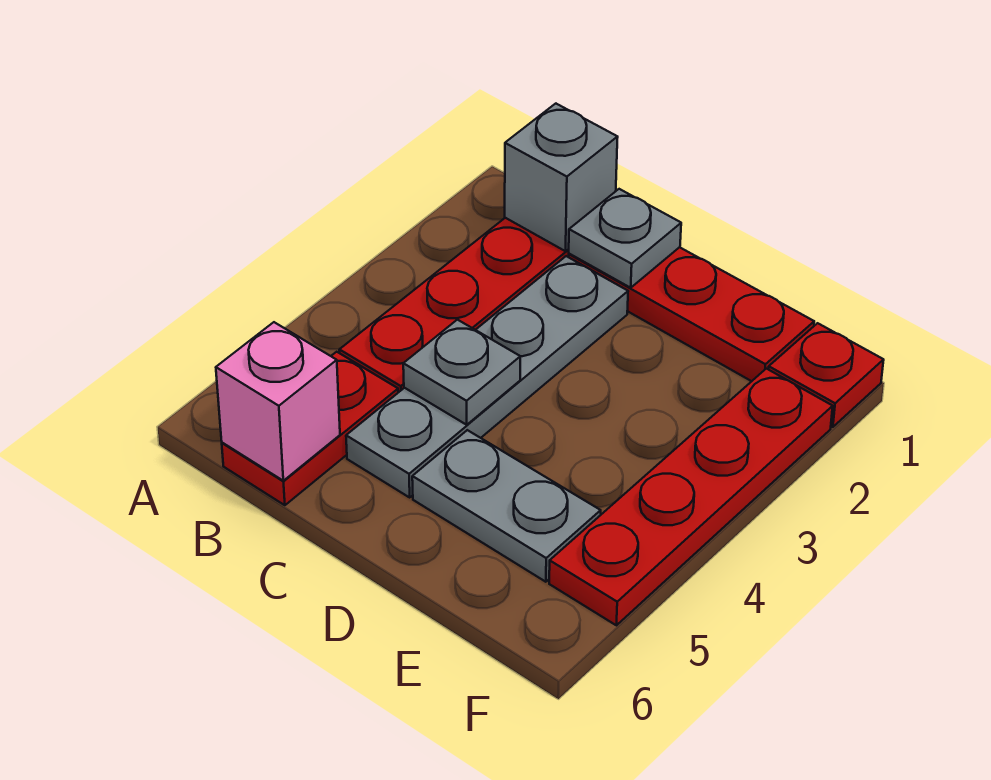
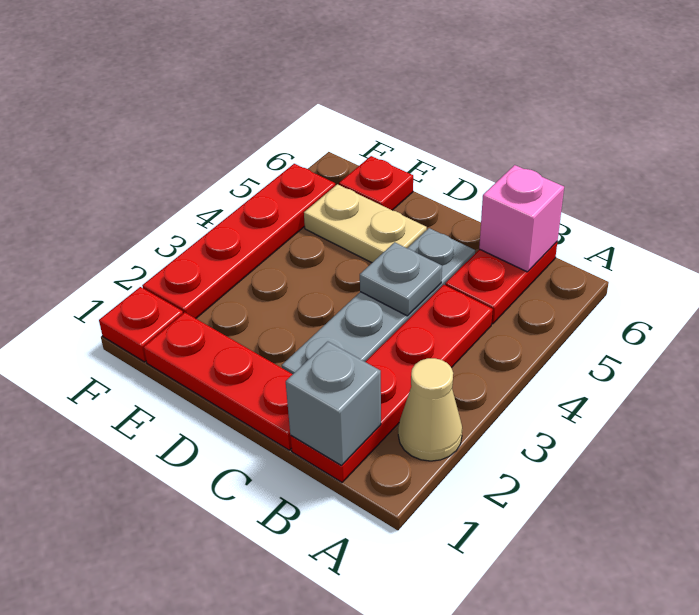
none -> tan cone A2 level 1
grey plate C1 level 2 -> none
grey plate D5:E5 level 1 -> tan plate D5:E5 level 1
none -> red plate E6 level 1

